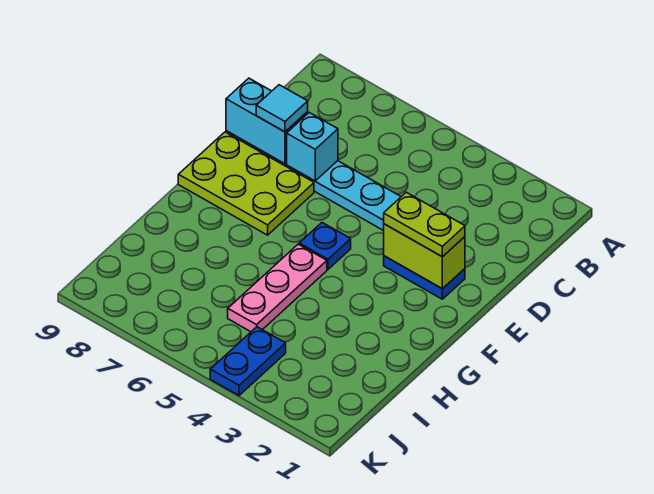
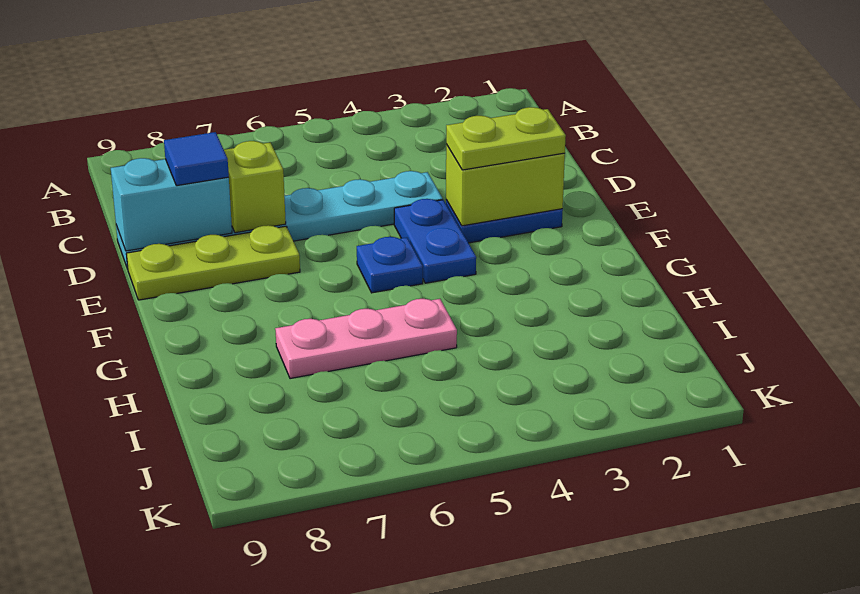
cyan brick D7 level 2 -> lime brick D7 level 2
cyan tile D8 level 3 -> blue tile D8 level 3
lime plate E7:F9 level 1 -> lime plate E7:E9 level 1
pink plate G5:I5 level 1 -> pink plate H5:H7 level 1
blue plate J4:K4 level 1 -> blue plate E4:F4 level 1

